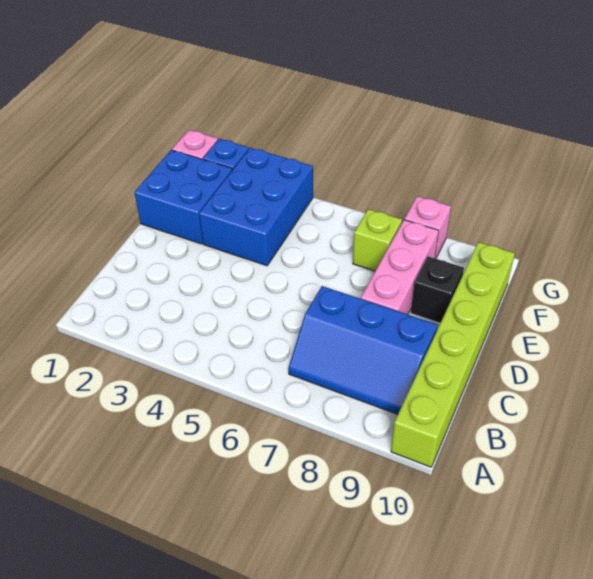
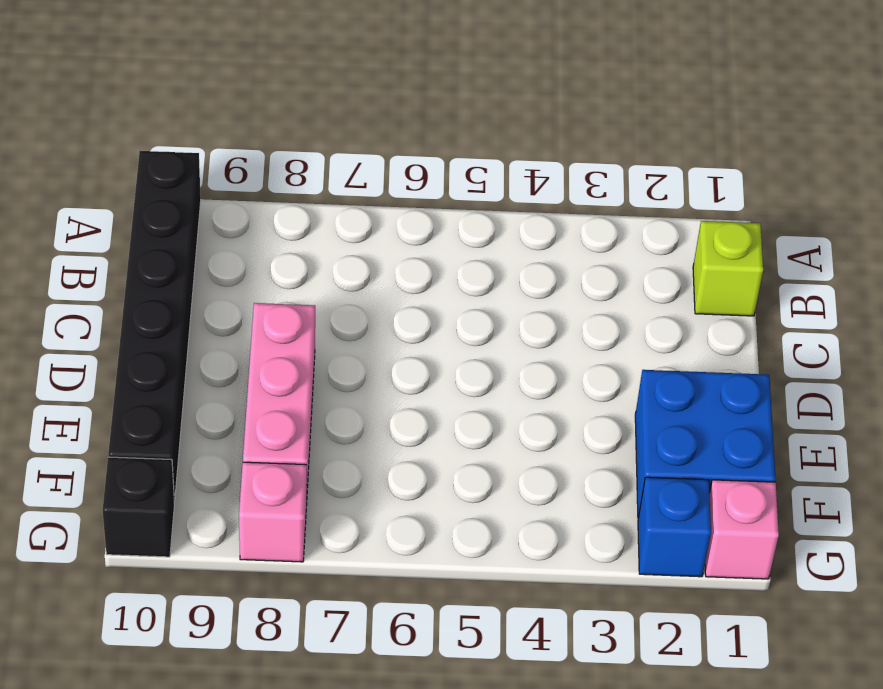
lime brick A10:F10 level 1 -> black brick A10:F10 level 1
blue slope B7:C9 level 1 top C -> none
blue brick E3:G4 level 1 -> none
black brick E9 level 1 -> black brick G10 level 1
lime brick F7 level 1 -> lime brick B1 level 1

